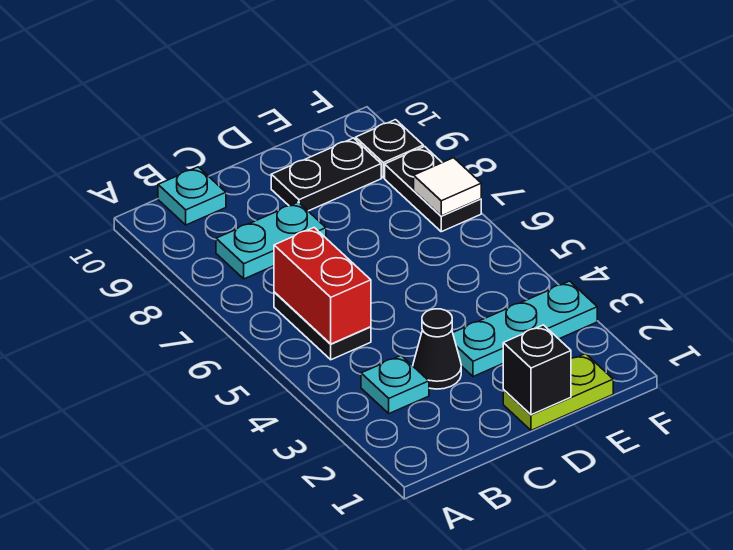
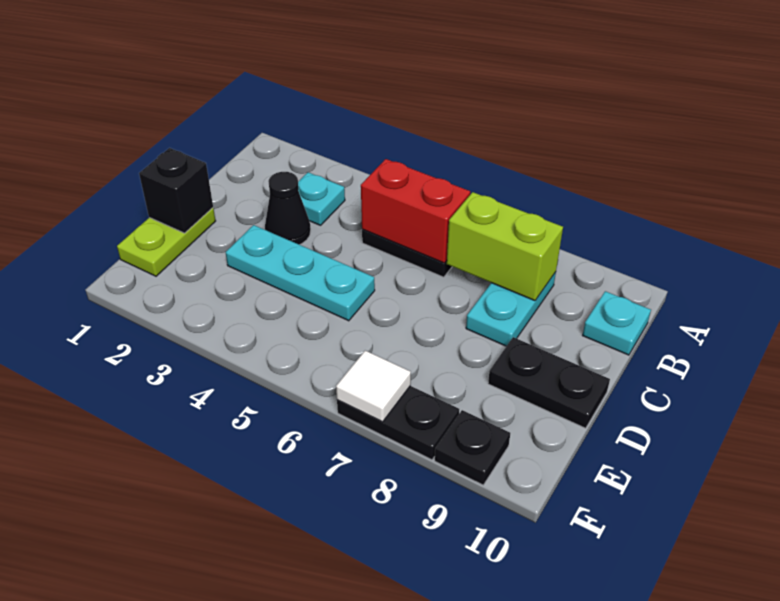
none -> lime brick B7:B8 level 2
cyan plate D3:F3 level 1 -> cyan plate D3:D5 level 1
black plate D9:E9 level 1 -> black plate D9:D10 level 1

